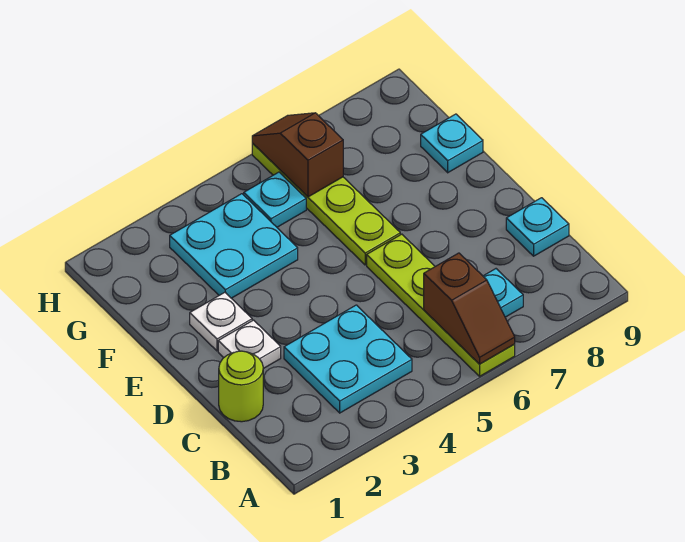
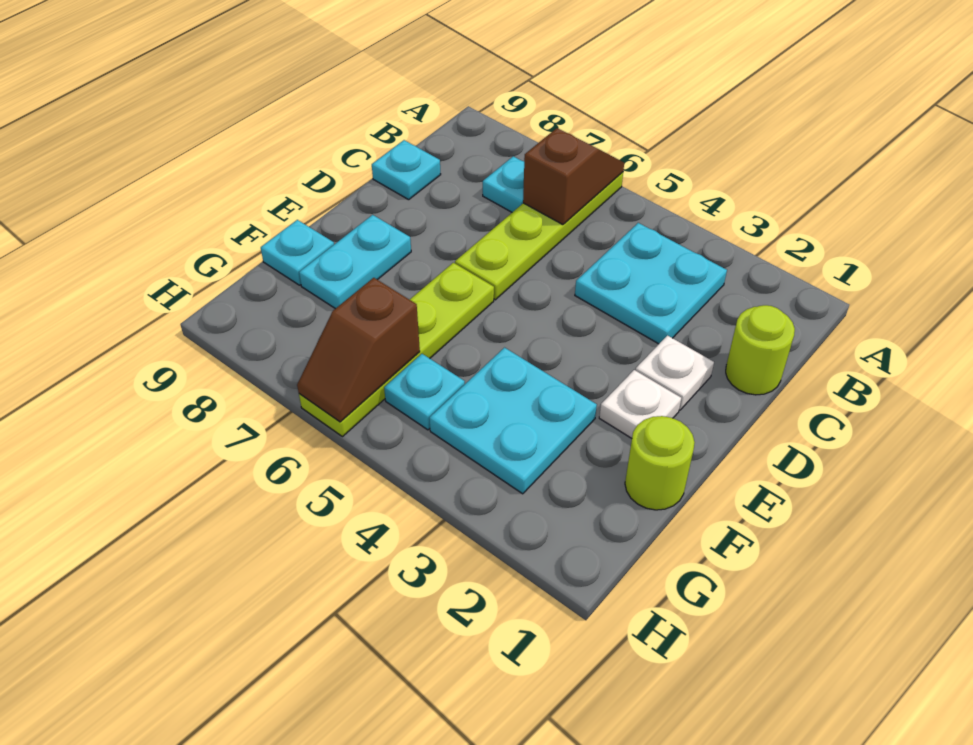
none -> cyan plate E8:F8 level 1
none -> lime round brick F1 level 1

